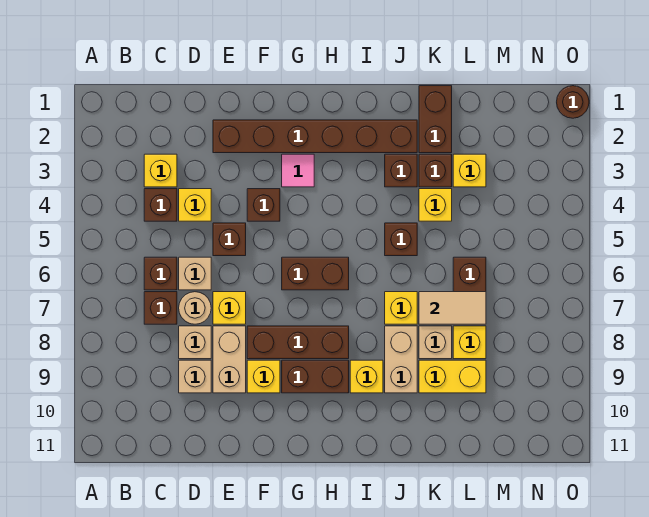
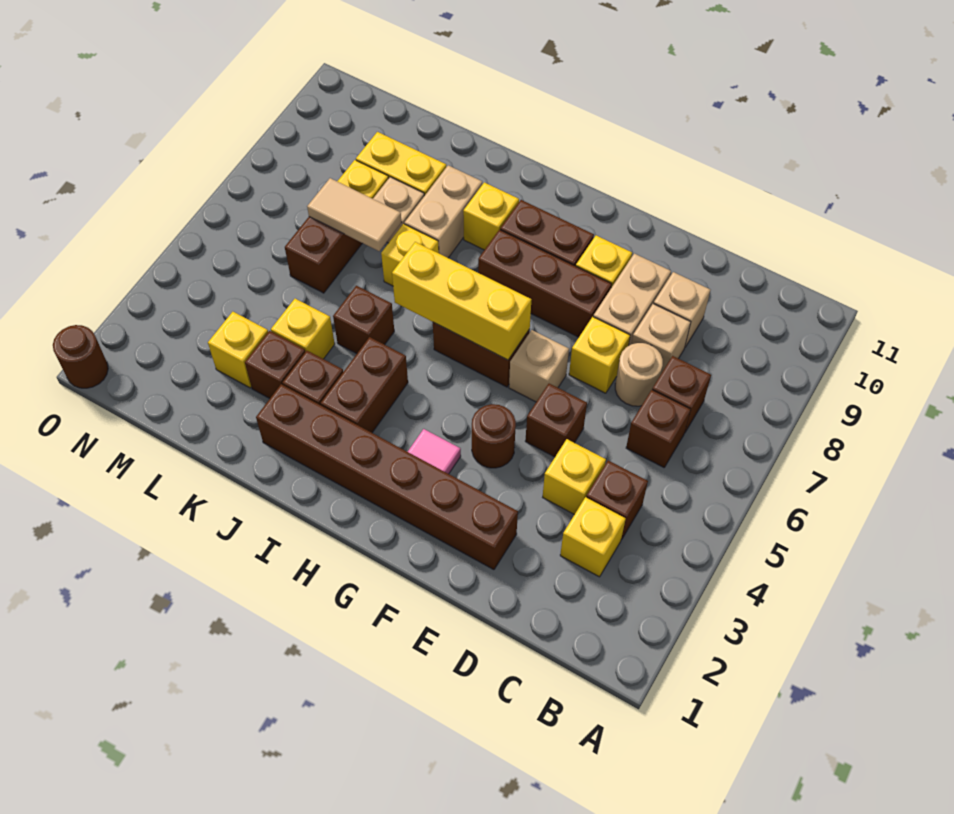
tan brick D6 level 1 -> tan brick F6 level 1
brown brick F4 level 1 -> brown round brick F4 level 1
none -> yellow brick G6:I6 level 2
brown brick K1:K2 level 1 -> brown brick I3:I4 level 1

